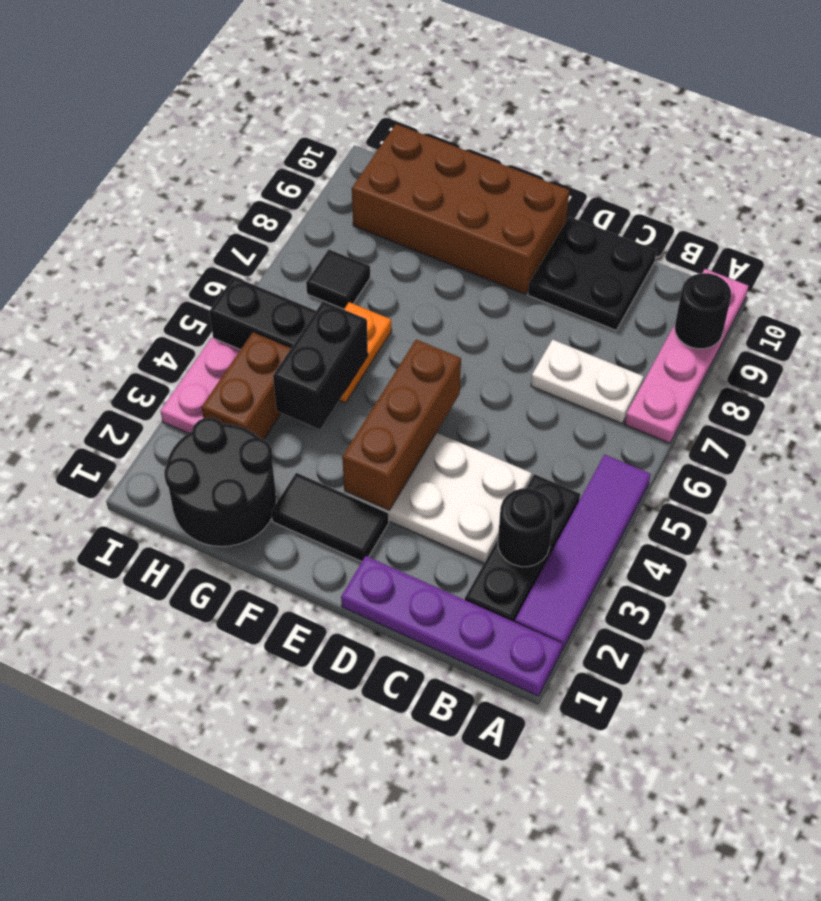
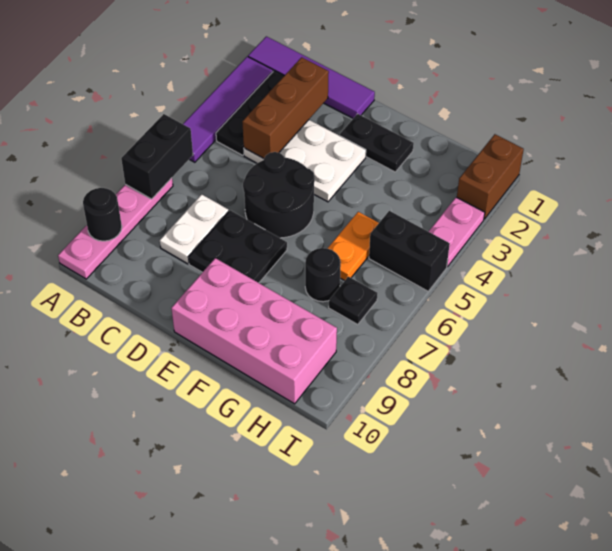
purple plate A1:D1 level 1 -> purple tile A1:D1 level 1
black round brick B3 level 2 -> black round brick G7 level 1
white plate B7:C7 level 1 -> white plate C7:C8 level 1
black plate C9:D10 level 1 -> black plate D7:E8 level 1
black tile E2:F2 level 1 -> black plate E2:F2 level 1
brown brick E3:E5 level 2 -> brown brick C2:C4 level 2
brown brick E9:H10 level 1 -> pink brick E9:H10 level 1
black round brick G1:H2 level 1 -> black round brick D5:E6 level 1
black brick G4:G5 level 2 -> black brick A6:A7 level 2
brown brick H3:H4 level 1 -> brown brick I1:I2 level 1
black tile H7 level 1 -> black plate H7 level 1

